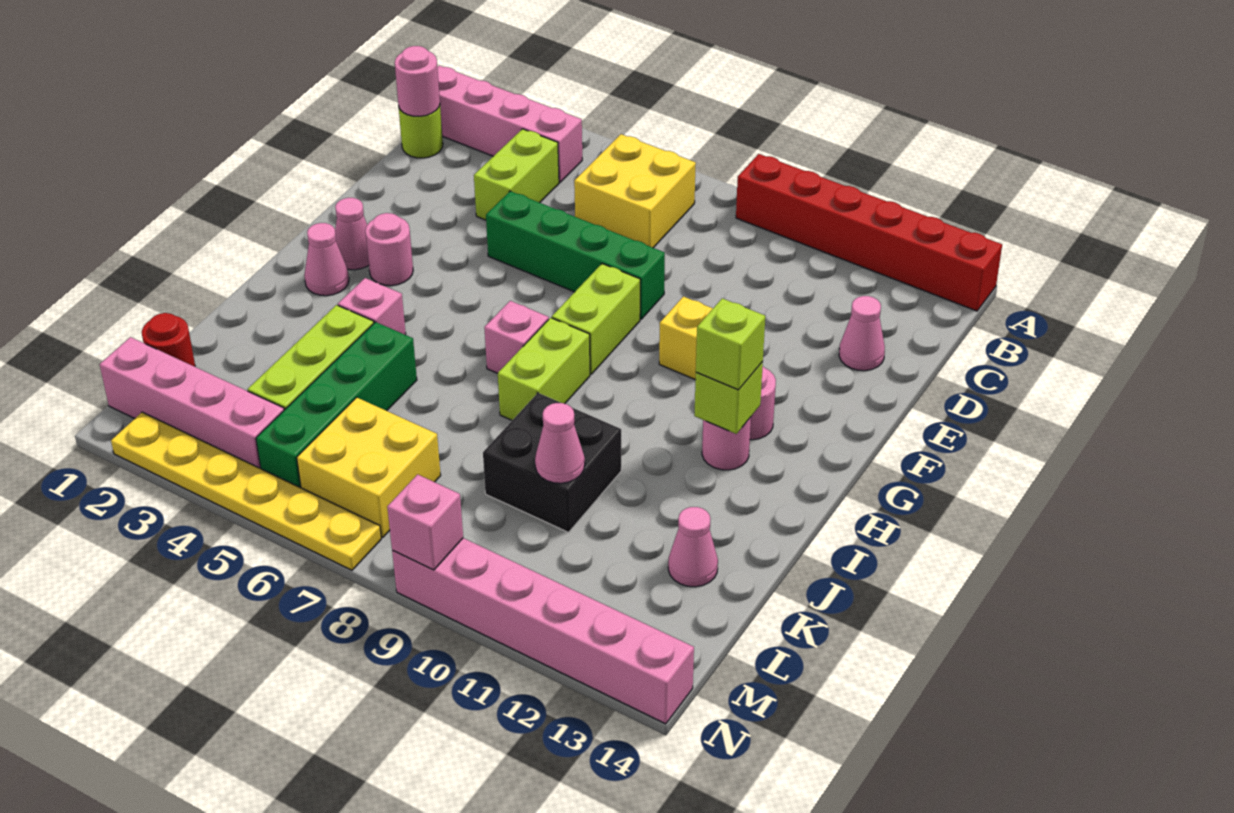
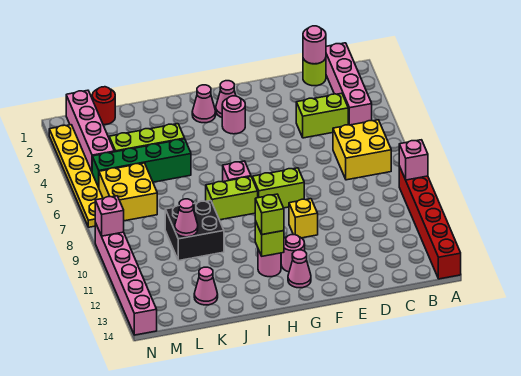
pink cone D13 level 1 -> pink cone G13 level 1
green brick E5:E8 level 1 -> none
pink brick I4 level 1 -> pink brick A9 level 2

